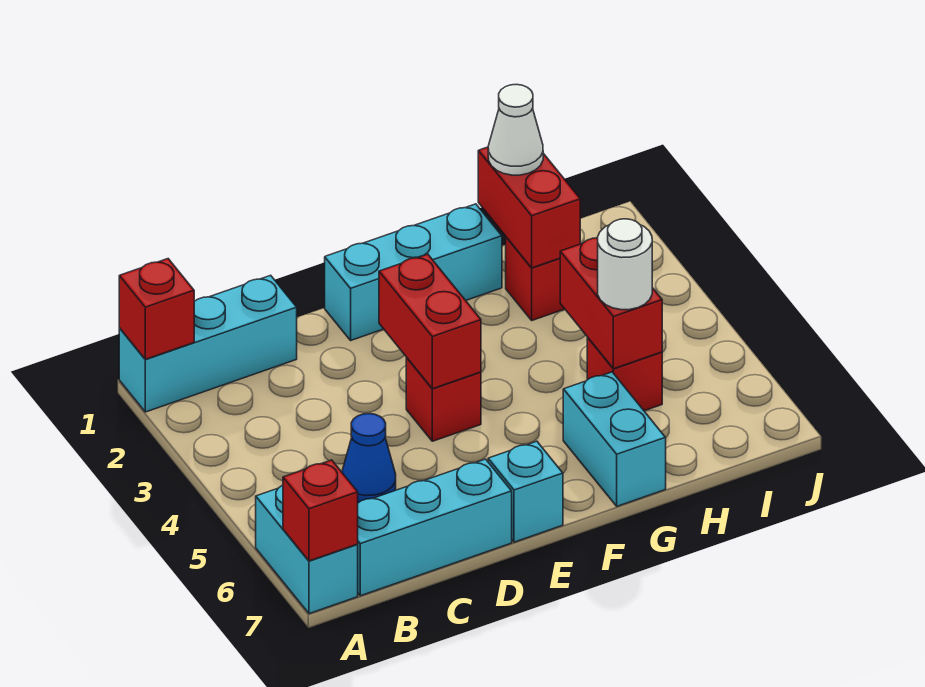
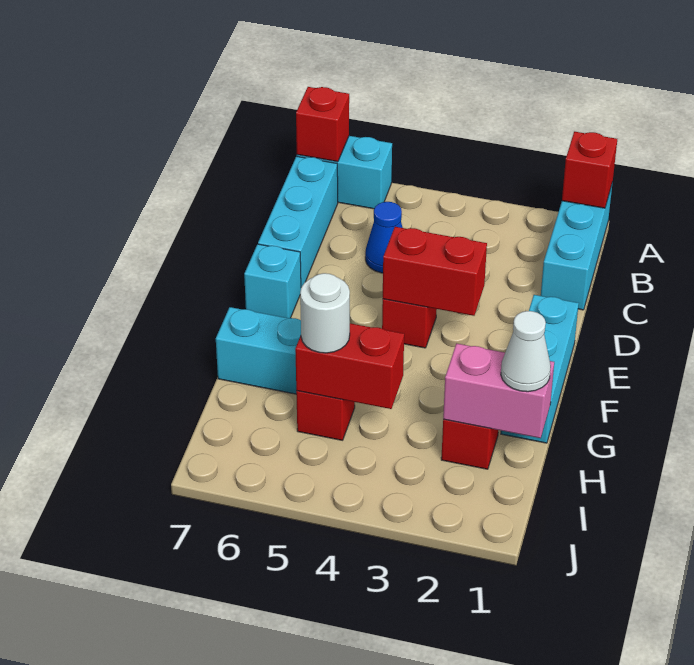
red brick H1:H2 level 2 -> pink brick H1:H2 level 2

